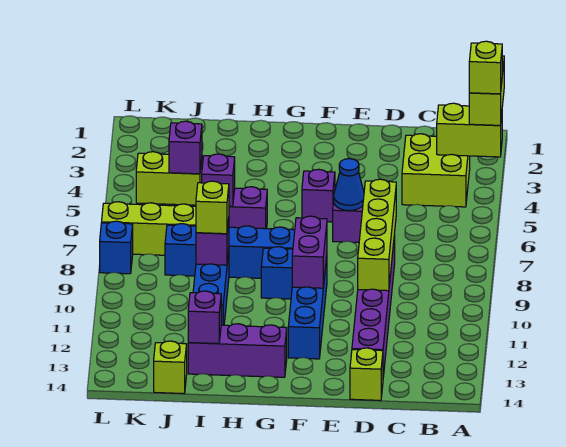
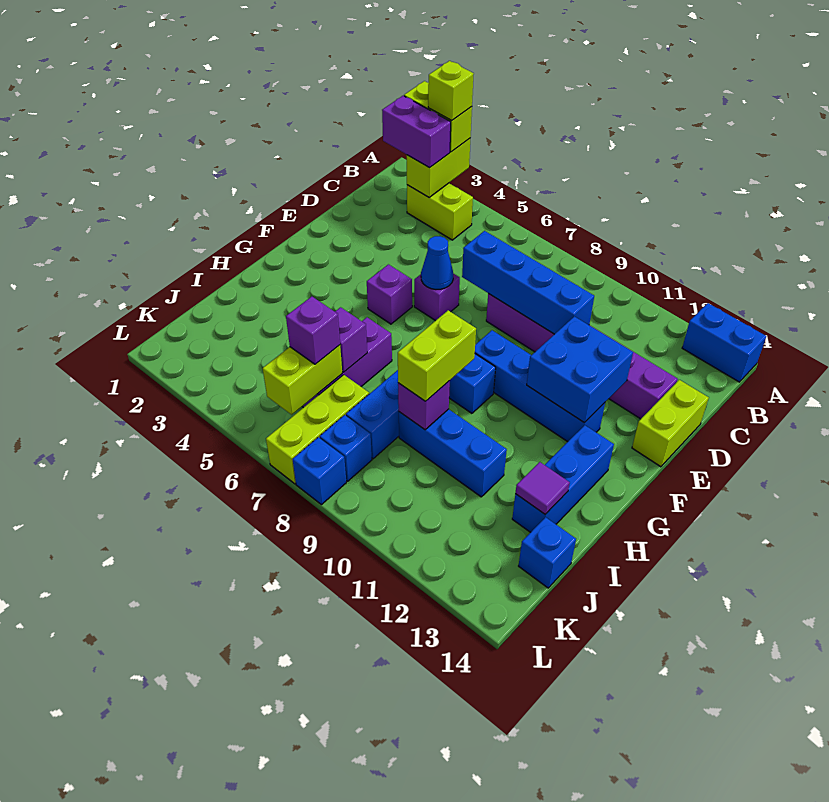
none -> blue brick A13:A14 level 1
lime brick B3:C4 level 1 -> lime brick B3:B4 level 1
lime brick D7:D10 level 2 -> blue brick D7:D10 level 2
lime brick D14 level 1 -> lime brick D14:E14 level 1
none -> blue brick E11:F12 level 2
purple brick F9:F10 level 2 -> purple brick B2:B3 level 3
purple brick G13:I13 level 1 -> blue brick G13:I13 level 1
lime brick I9 level 3 -> lime brick H9:I9 level 3
purple brick I13 level 2 -> purple tile I13 level 2
lime brick J14 level 1 -> blue brick J14 level 1
none -> blue brick K8 level 1

